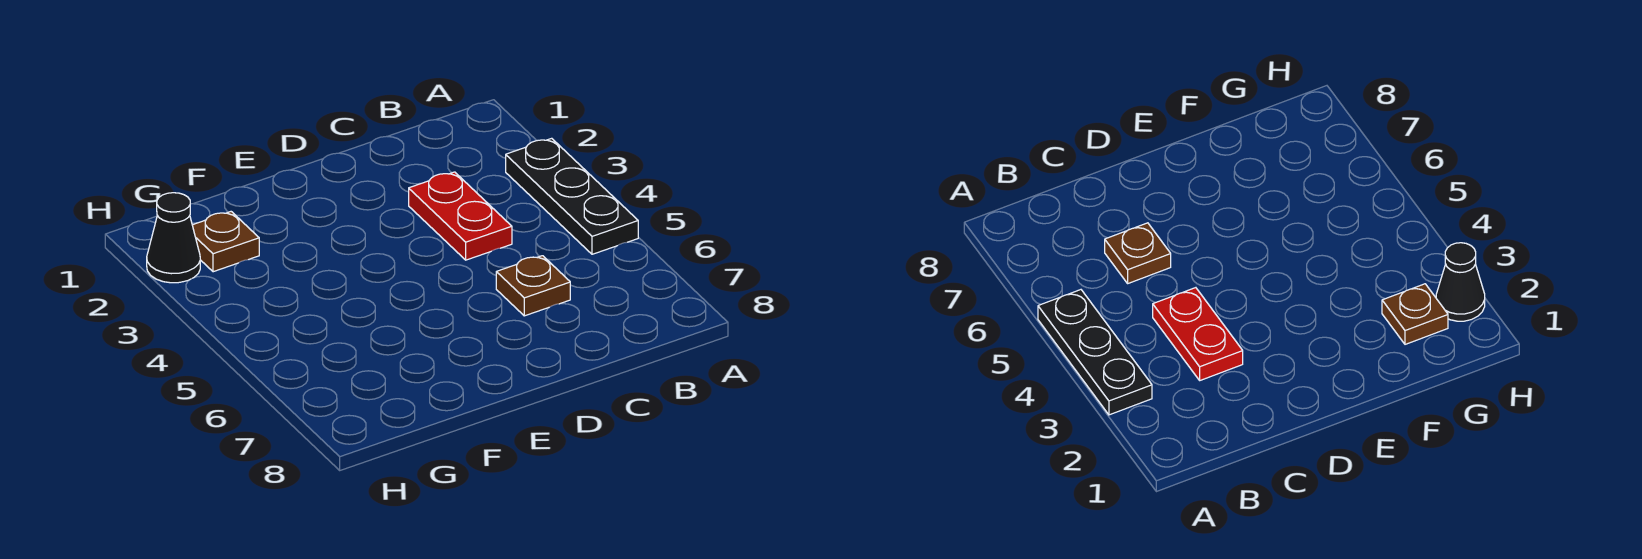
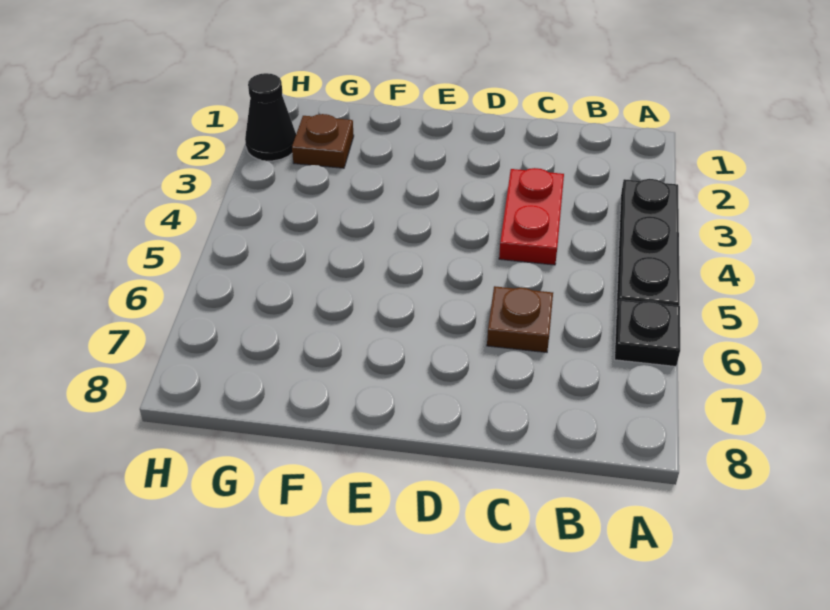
none -> black plate A6 level 1

